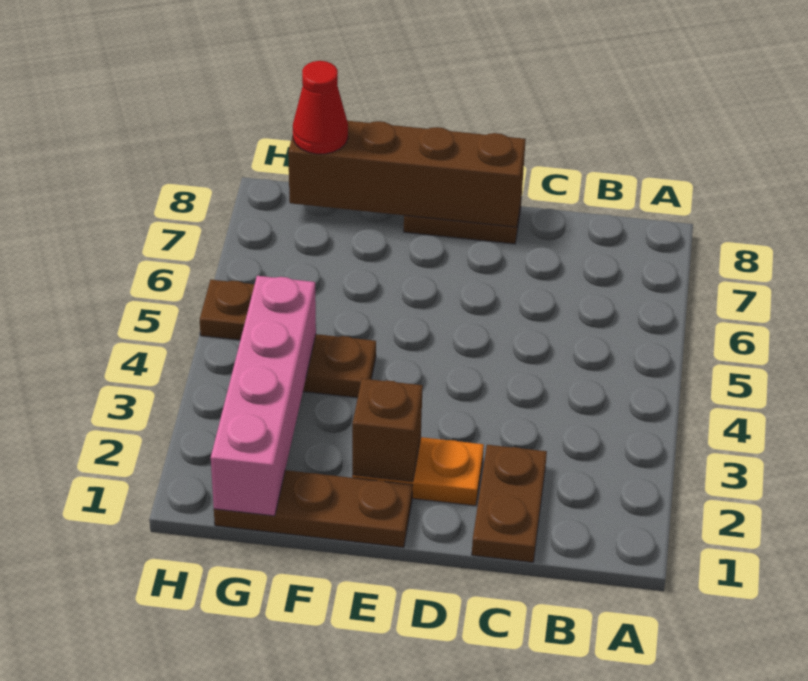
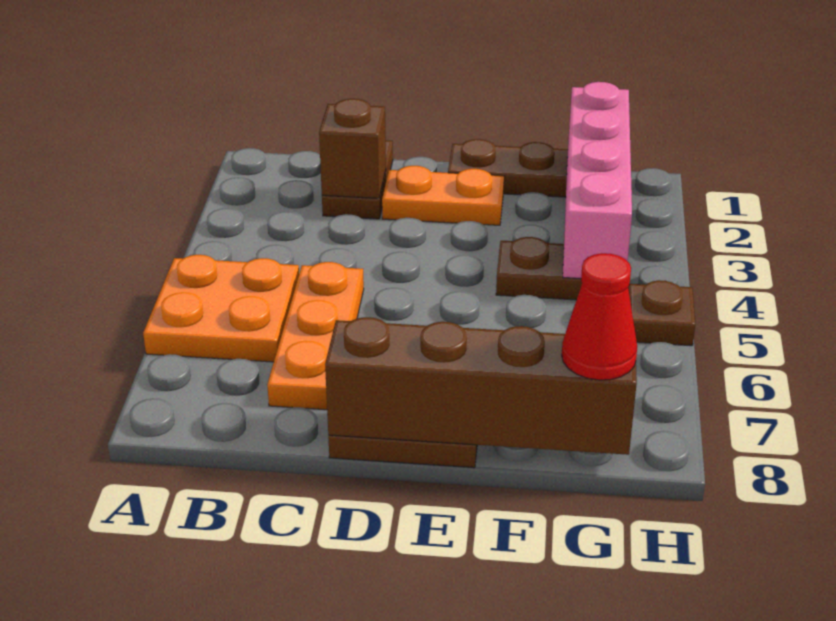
none -> orange plate A5:B6 level 1
none -> orange plate C5:C7 level 1
brown brick E2 level 2 -> brown brick C2 level 2

